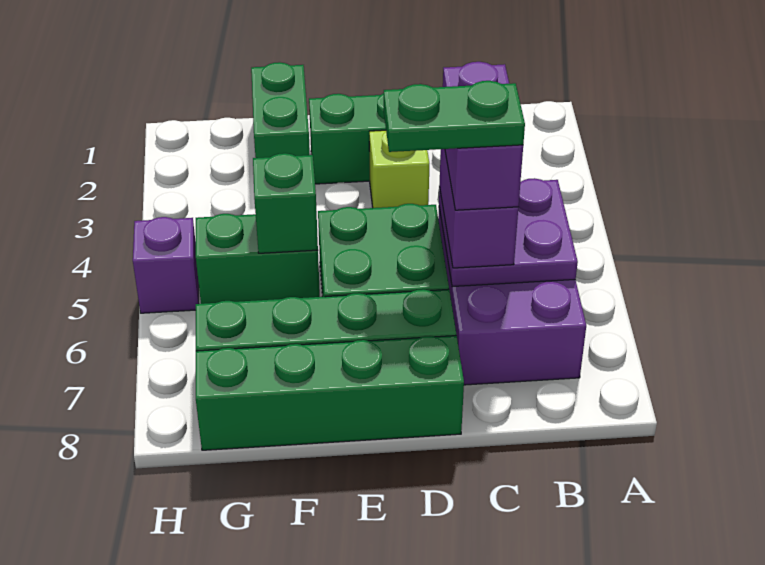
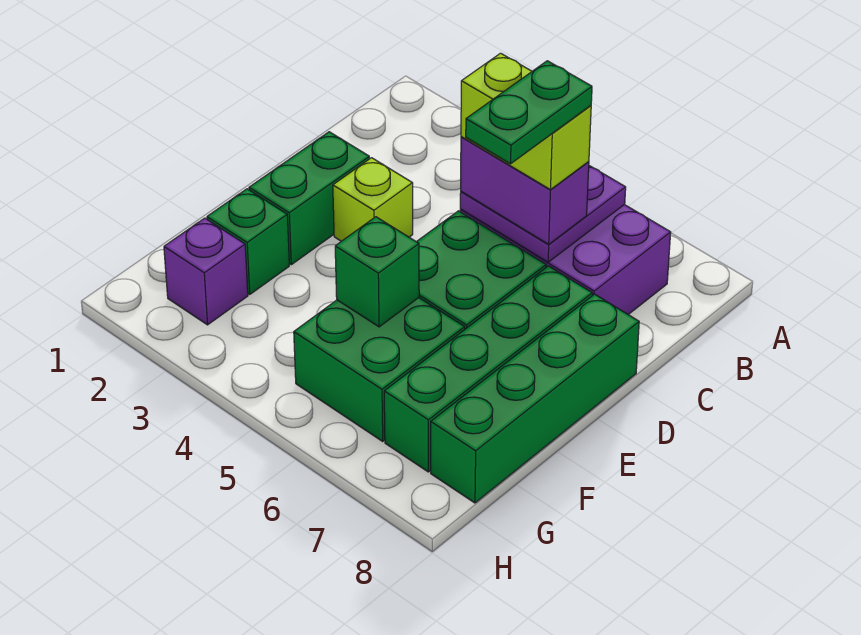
purple brick C5:C6 level 4 -> lime brick C5:C6 level 4
green brick F1:F2 level 1 -> green brick F2 level 1
green brick F5:G5 level 1 -> green brick F5:G6 level 1
purple brick H5 level 1 -> purple brick G2 level 1

